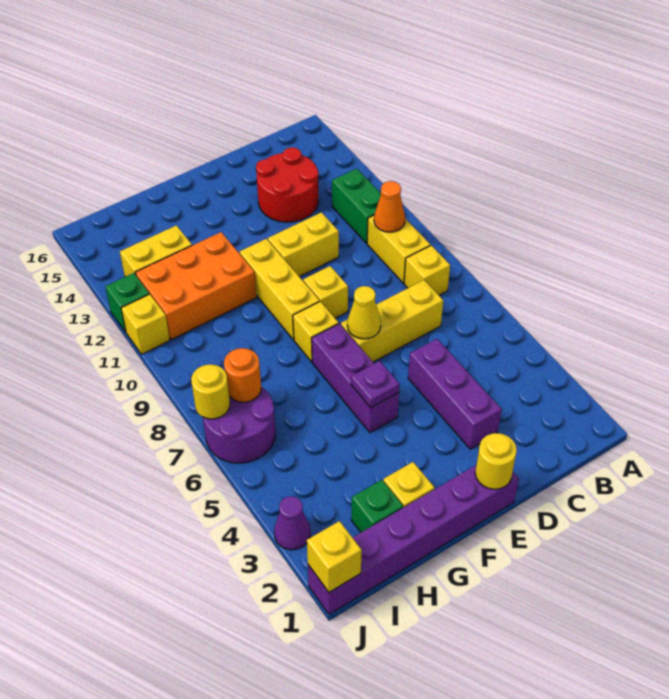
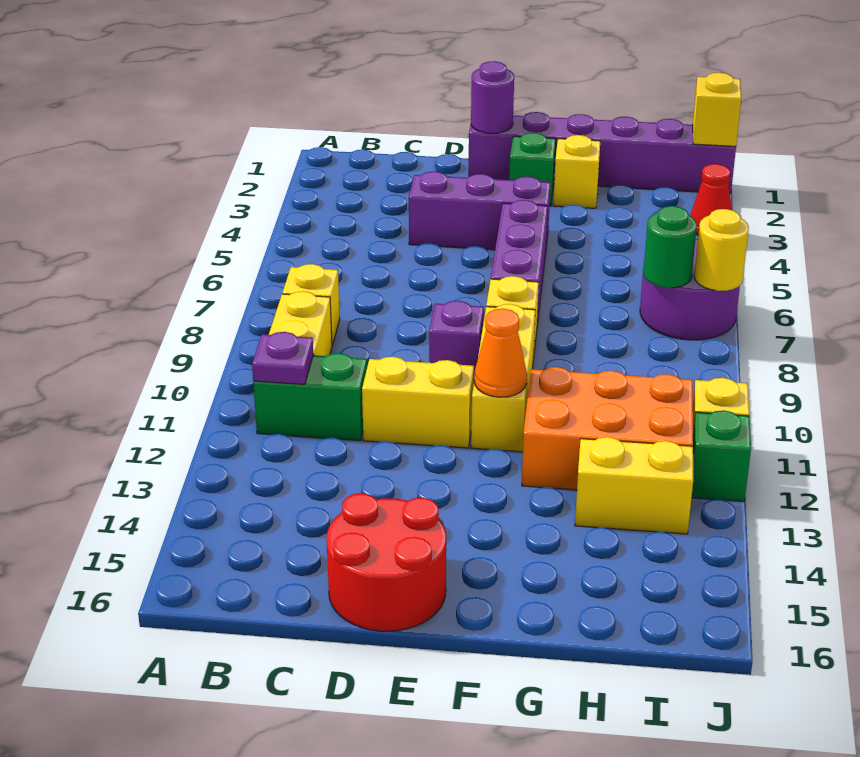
orange cone B10 level 2 -> orange cone F11 level 2
green brick B11:B12 level 1 -> green brick B11:C11 level 1
yellow brick C7:E7 level 1 -> none
red round brick C13:D14 level 1 -> red round brick D15:E16 level 1
purple brick D3:D5 level 1 -> purple brick D4:F4 level 1
yellow round brick E1 level 2 -> purple round brick E1 level 2
yellow cone E7 level 2 -> none
yellow brick E9 level 1 -> purple brick E9 level 1
purple plate F5 level 2 -> purple plate B11 level 2
green brick H2 level 1 -> green brick F2 level 1
orange round brick I7 level 2 -> green round brick I7 level 2
purple cone J3 level 1 -> red cone J3 level 1

